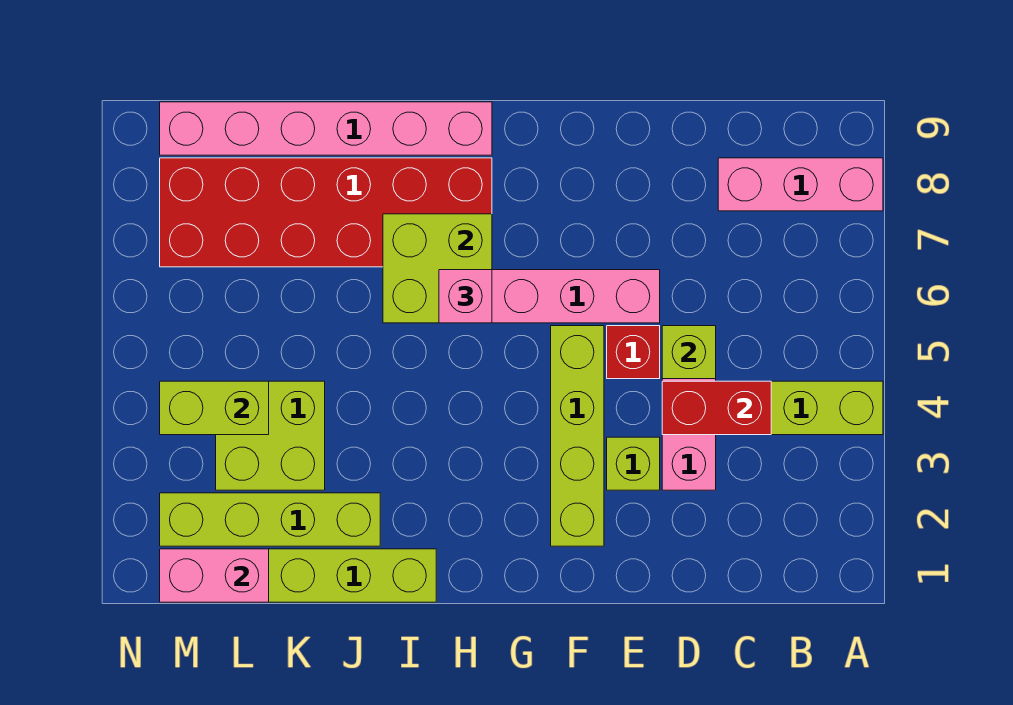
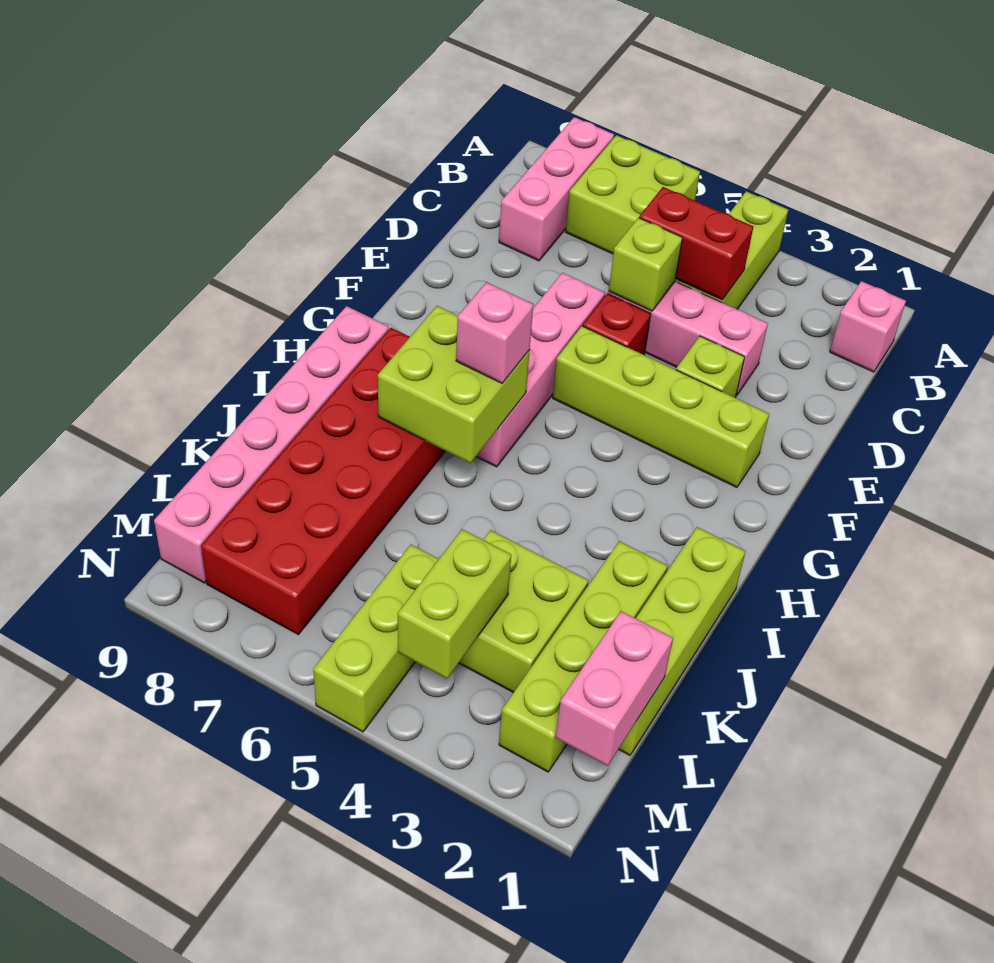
none -> lime brick A6:B7 level 1
none -> pink brick B1 level 1
red brick C4:D4 level 2 -> red brick C4:C5 level 2
none -> lime brick L5:N5 level 1

